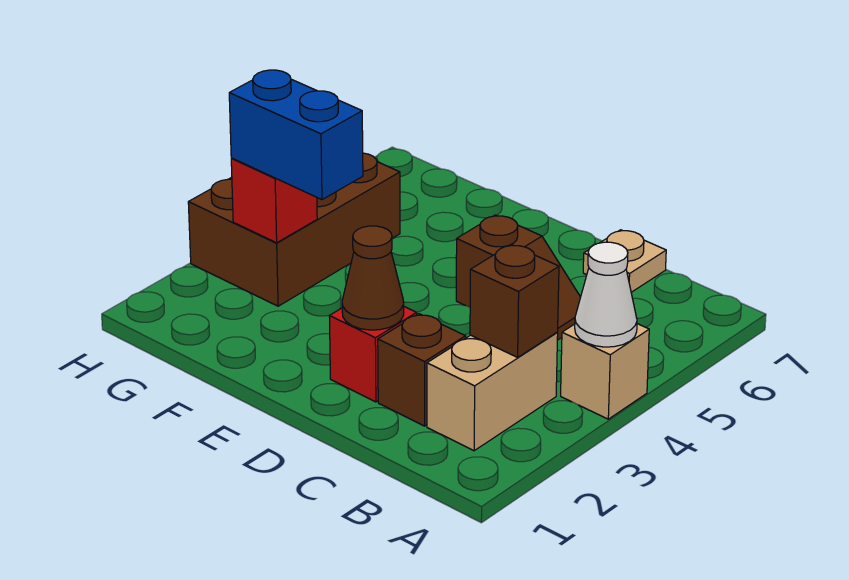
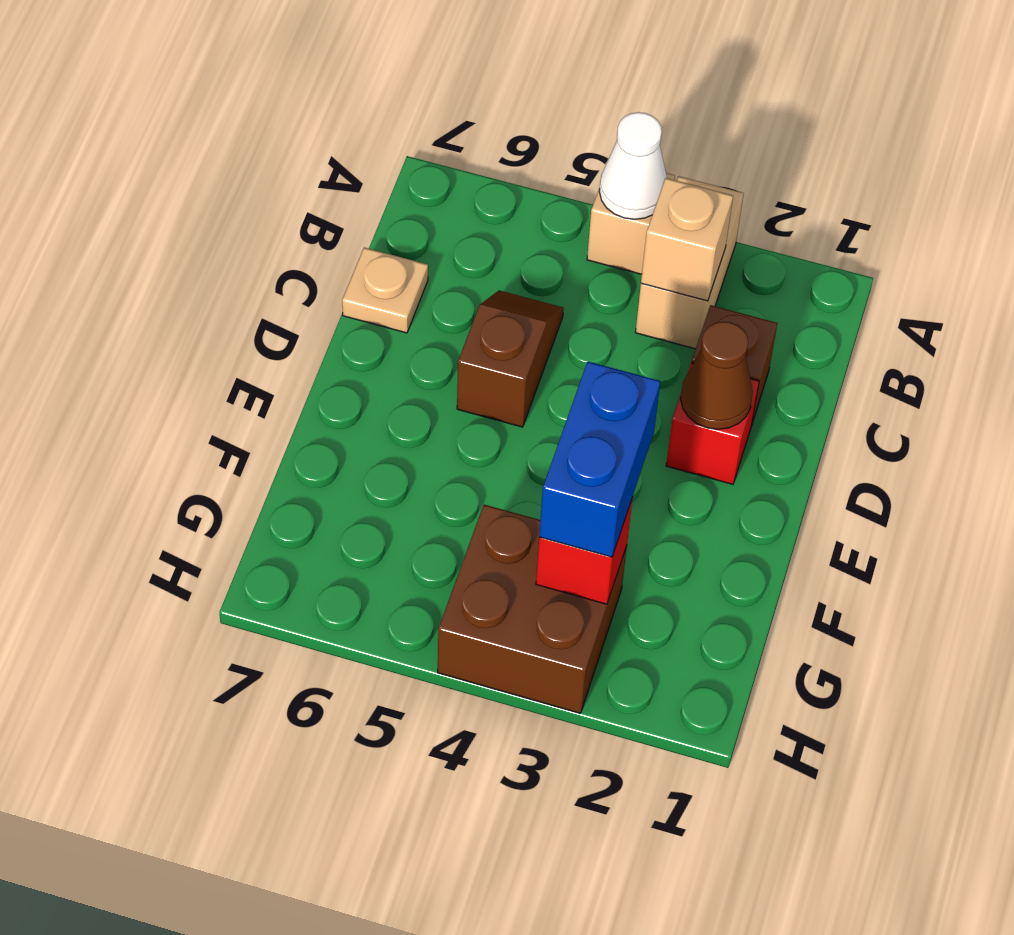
tan brick B2:B3 level 1 -> tan brick A3:B3 level 1
brown brick B3 level 2 -> tan brick B3 level 2
brown brick G3:H5 level 1 -> brown brick G3:H4 level 1

